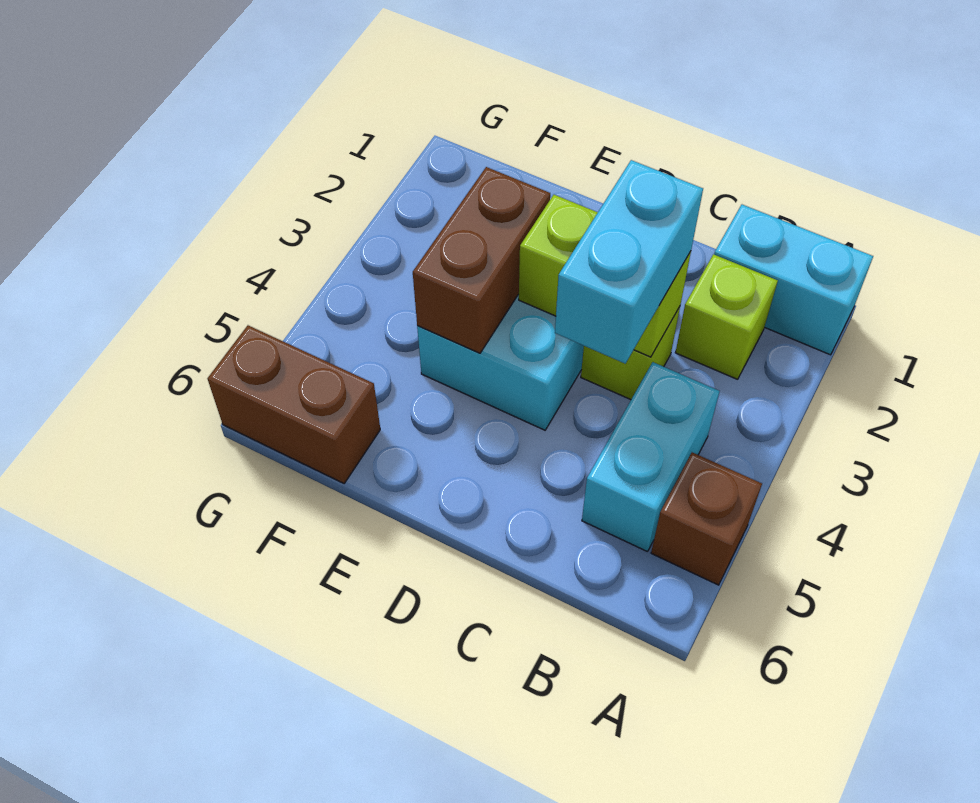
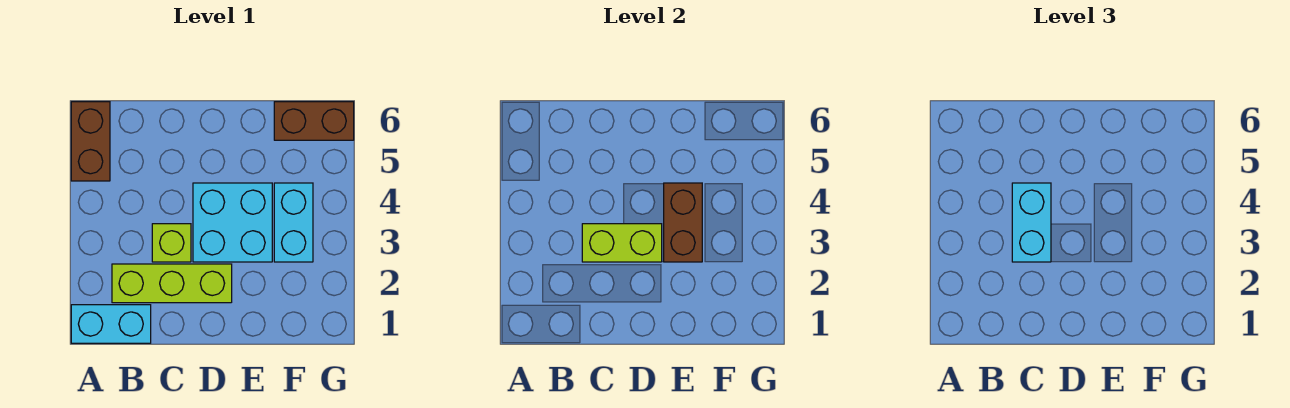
brown brick A5 level 1 -> brown brick A5:A6 level 1
lime brick B2 level 1 -> lime brick B2:D2 level 1
cyan brick B4:B5 level 1 -> cyan brick F3:F4 level 1

